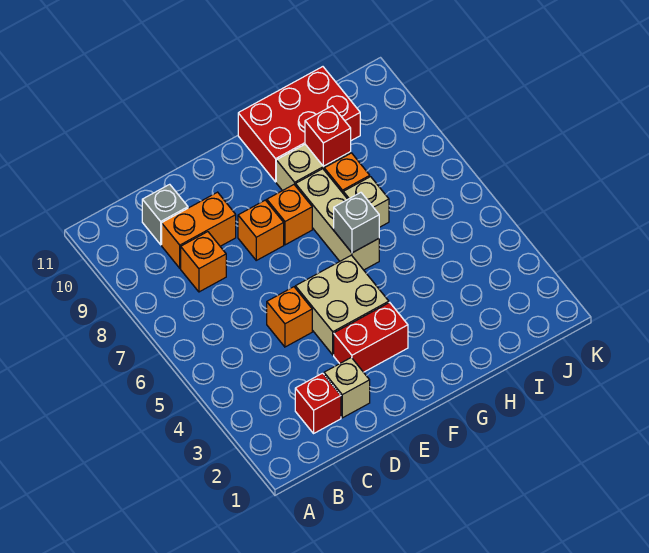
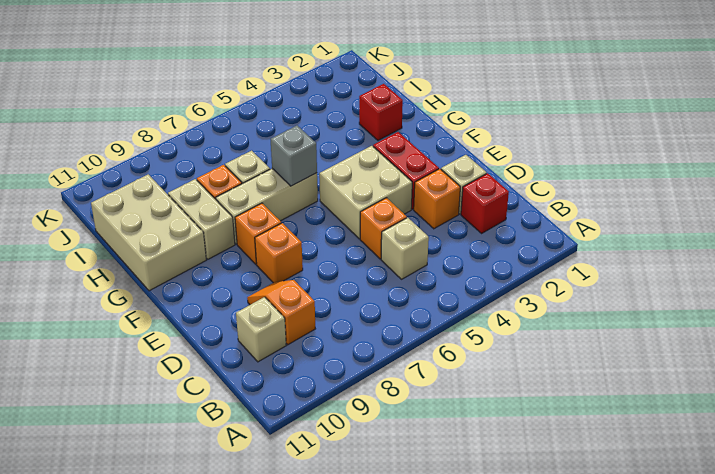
none -> tan brick C5 level 1
orange brick C8 level 1 -> orange brick D3 level 1
orange brick C9:D9 level 1 -> orange slope C9:D9 level 1 top C
grey brick C10 level 1 -> tan brick C10 level 1
red brick G10:I11 level 1 -> tan brick G10:I11 level 1
red brick H9 level 2 -> red brick H2 level 1

